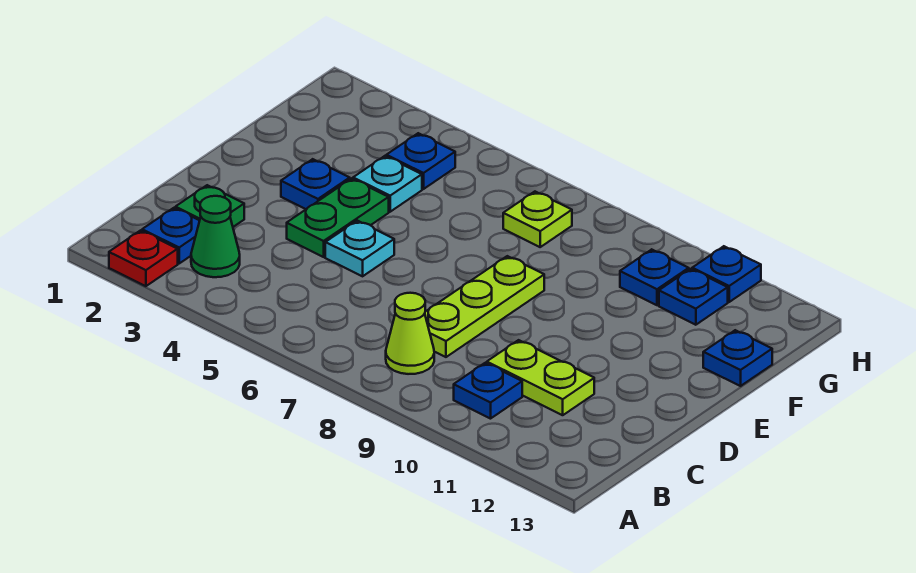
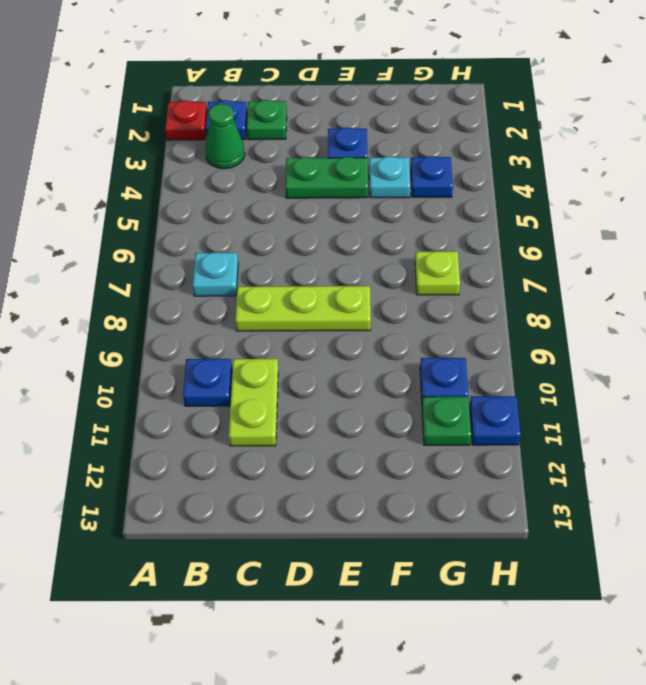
lime cone B8 level 1 -> none
cyan plate D5 level 1 -> cyan plate B7 level 1
blue plate F13 level 1 -> none
blue plate G11 level 1 -> green plate G11 level 1

